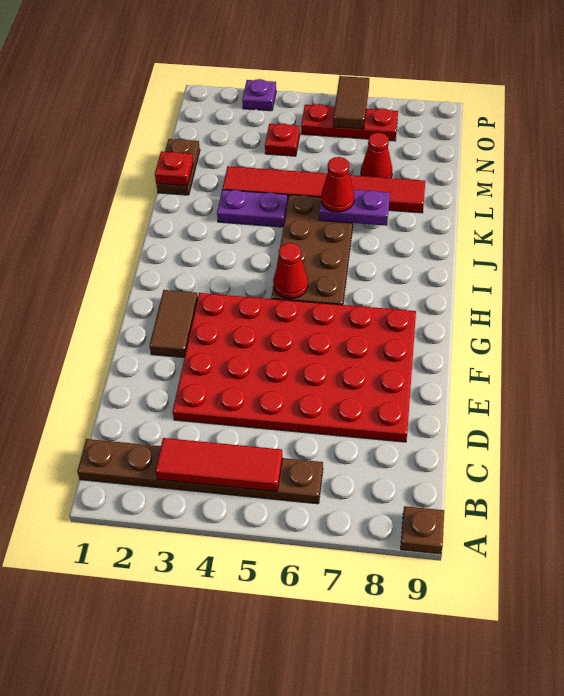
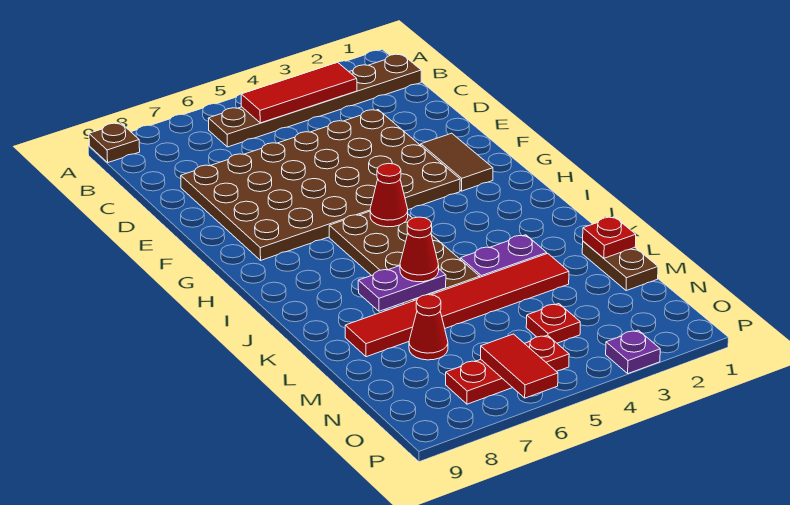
red plate D3:G8 level 1 -> brown plate D3:G8 level 1
brown tile O6:P6 level 2 -> red tile O6:P6 level 2

